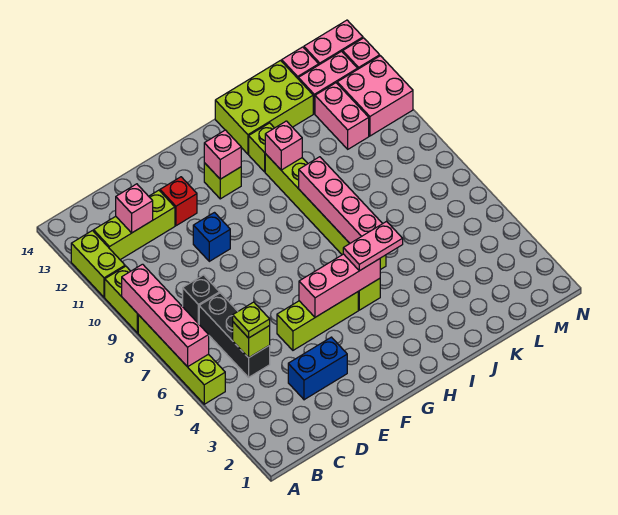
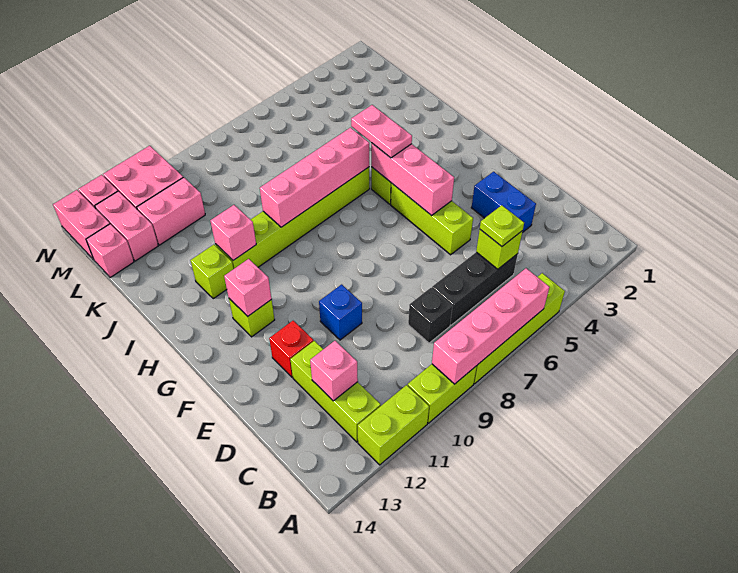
lime brick I13:K14 level 1 -> none

